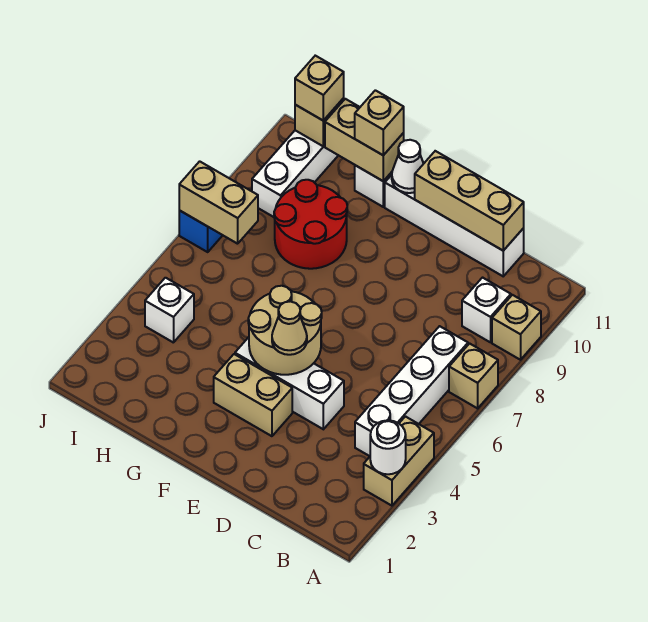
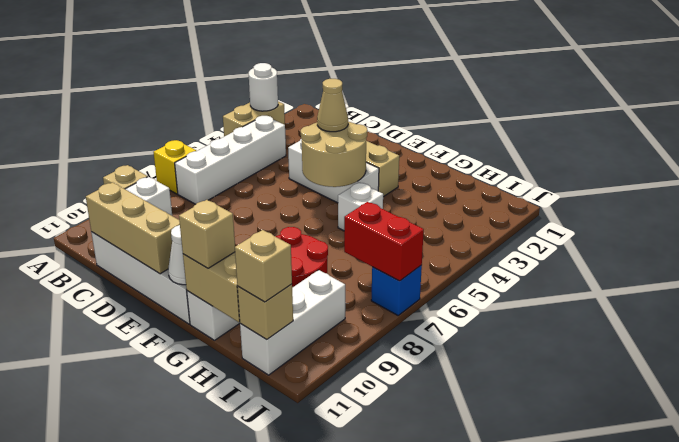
tan brick A7 level 1 -> yellow brick A7 level 1
white brick I4 level 1 -> white brick G5 level 1
tan brick I7:J7 level 2 -> red brick I7:J7 level 2

